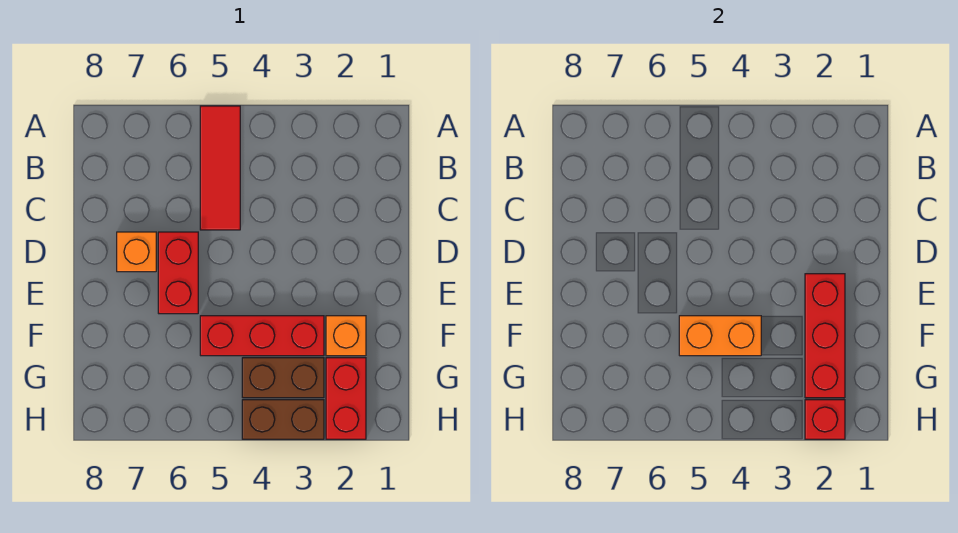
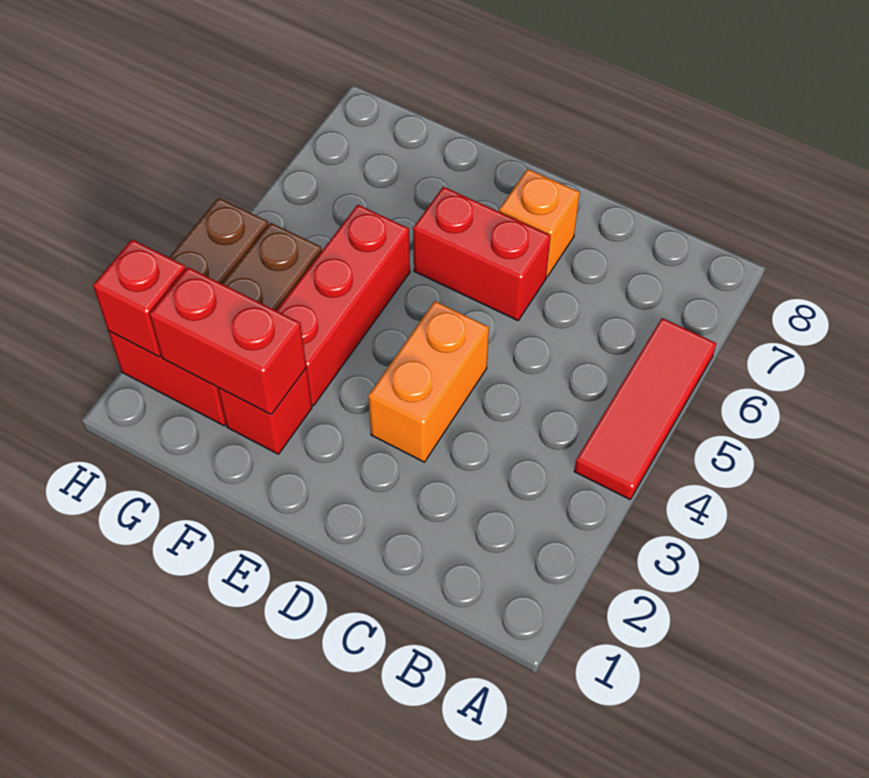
red tile A5:C5 level 1 -> red tile A4:A6 level 1
red brick E2:G2 level 2 -> red brick F2:G2 level 2
orange brick F2 level 1 -> red brick F2 level 1
orange brick F4:F5 level 2 -> orange brick D3:D4 level 1

